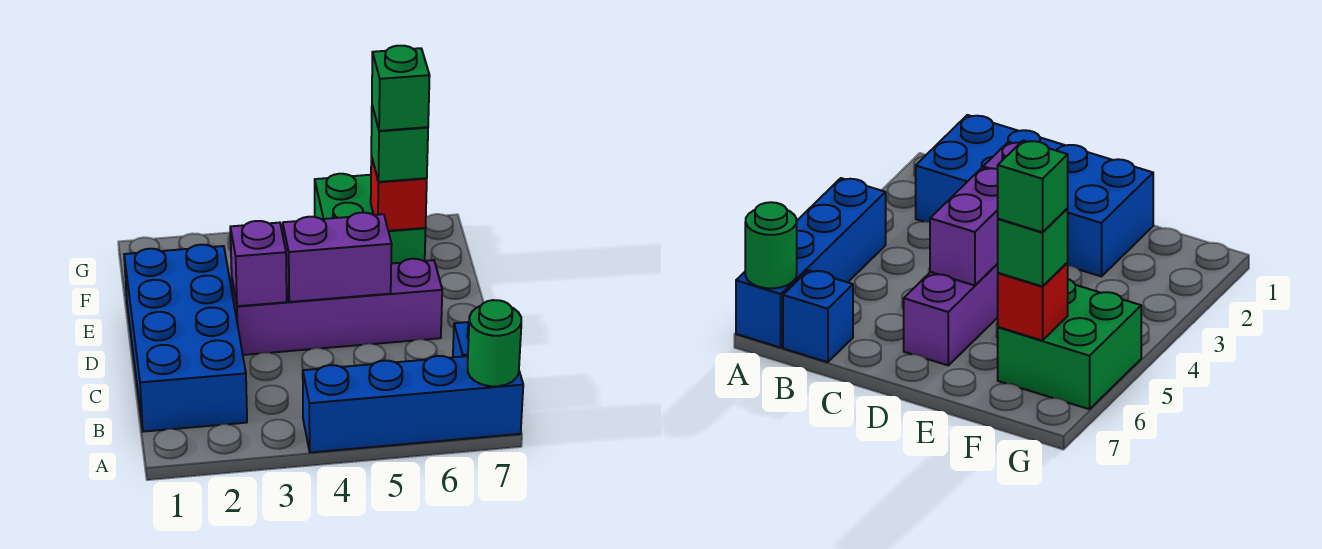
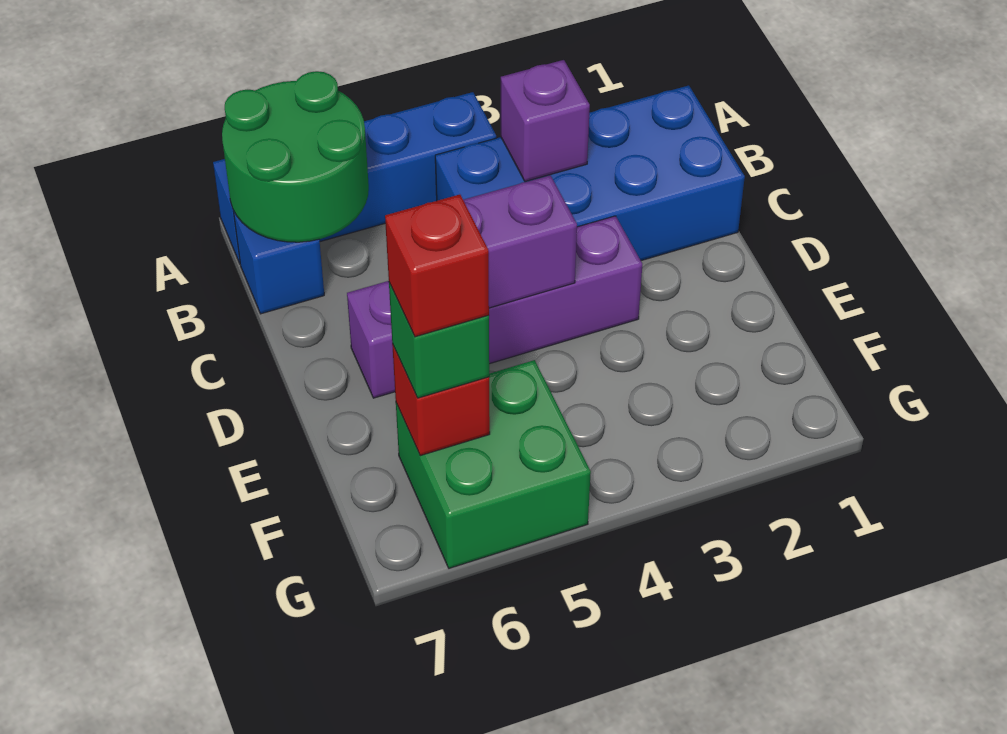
green round brick A7 level 2 -> green round brick A6:B7 level 2
blue brick B1:E2 level 1 -> blue brick B1:C4 level 1
purple brick D3 level 2 -> purple brick B3 level 2
green brick F6 level 4 -> red brick F6 level 4

